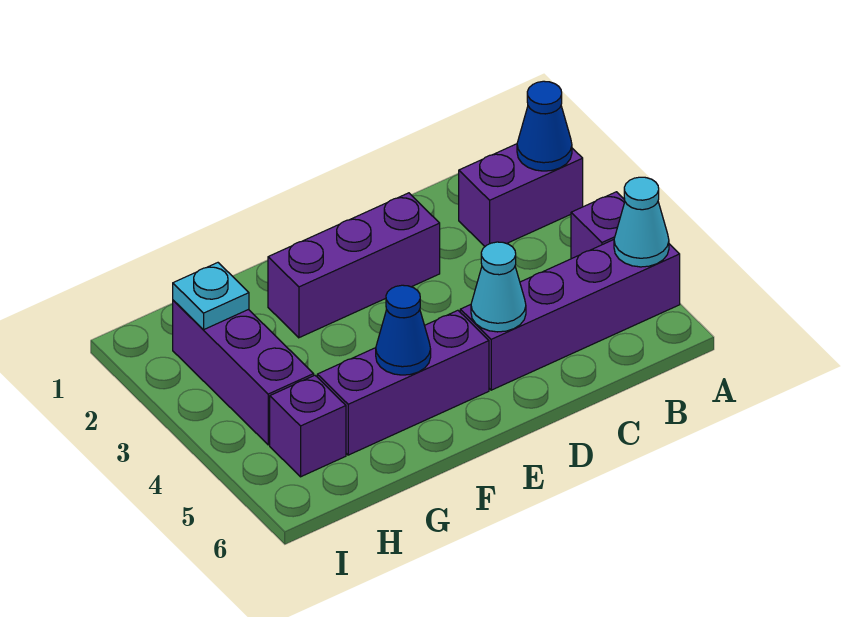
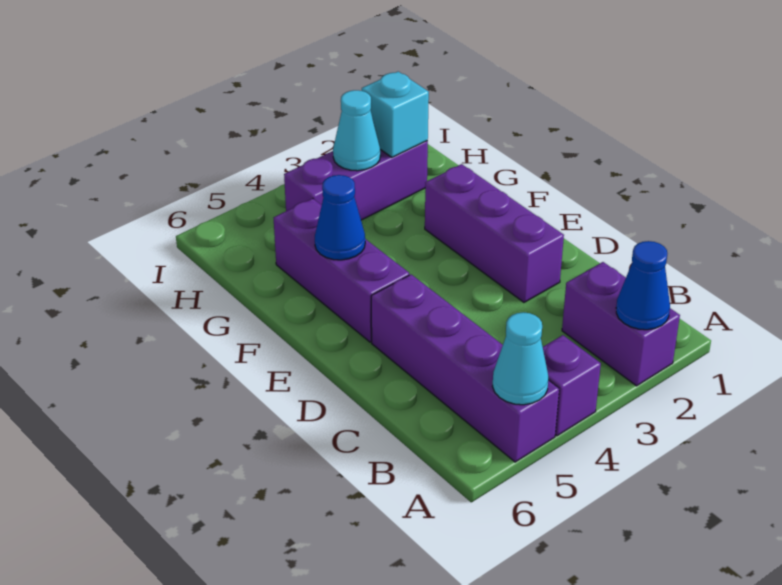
cyan cone D5 level 2 -> cyan cone H3 level 2
cyan plate H2 level 2 -> cyan brick H2 level 2
purple brick H5 level 1 -> none

